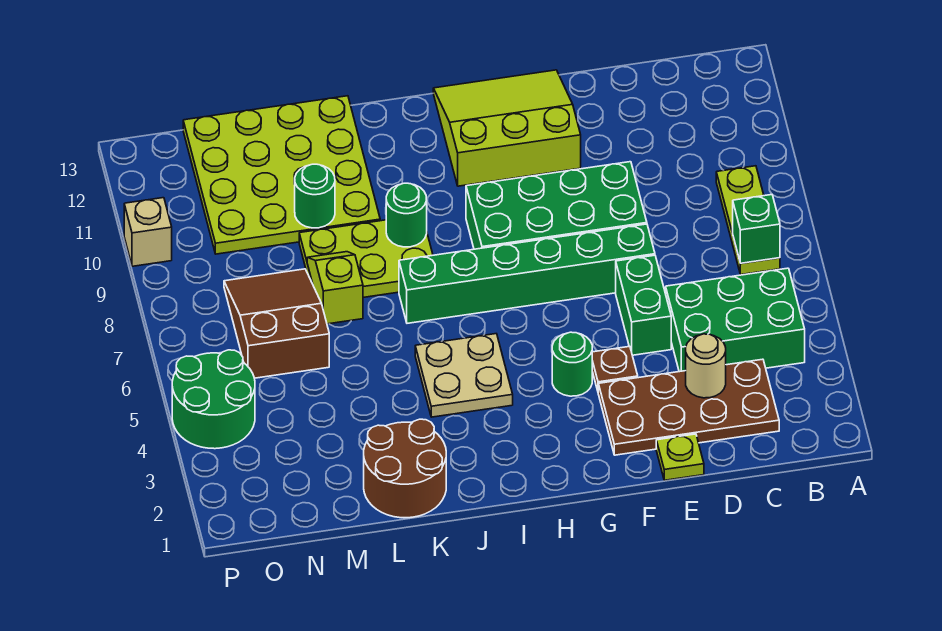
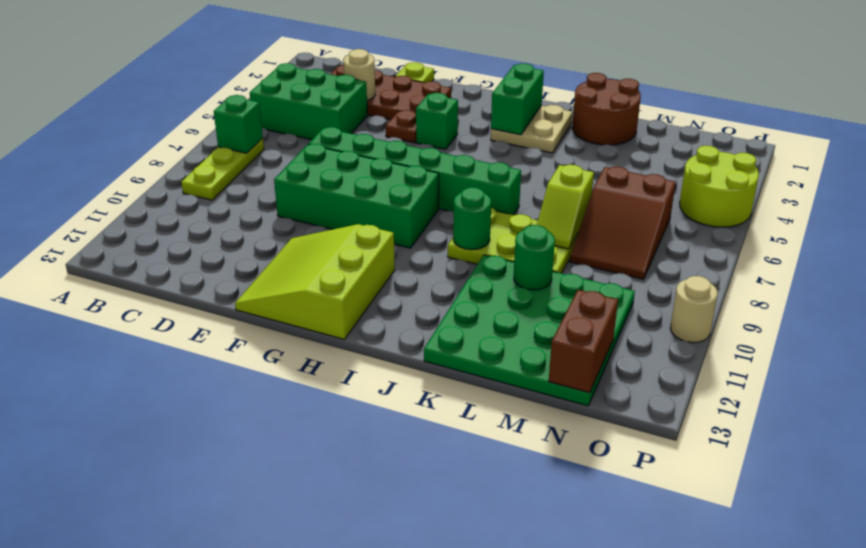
green brick E5:E6 level 1 -> green brick I2:I3 level 2
lime slope F11:H13 level 1 top 11 -> lime slope F11:H13 level 1 top H
green round brick G4 level 1 -> green brick G4 level 1
tan plate I4:J5 level 1 -> tan plate I2:J3 level 1
lime plate K10:N13 level 1 -> green plate K10:N13 level 1
none -> brown brick N12:N13 level 2
green round brick O4:P5 level 1 -> lime round brick O4:P5 level 1
tan brick P10 level 1 -> tan round brick P10 level 1

